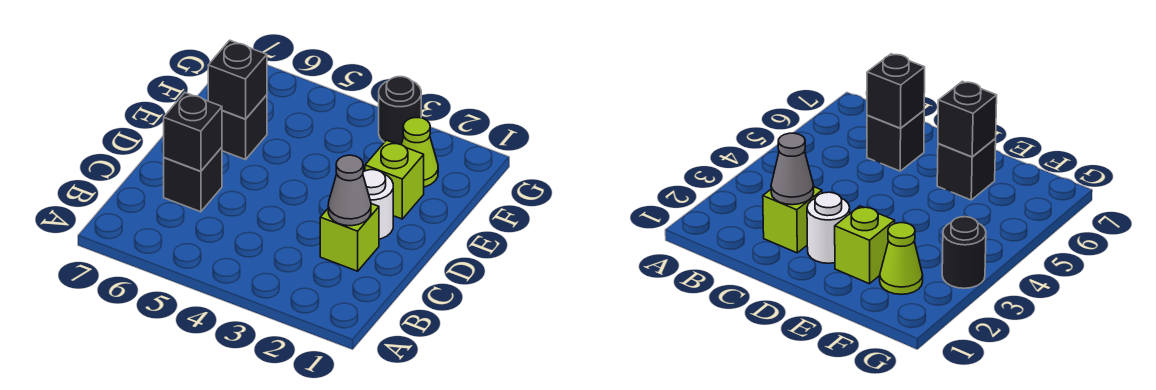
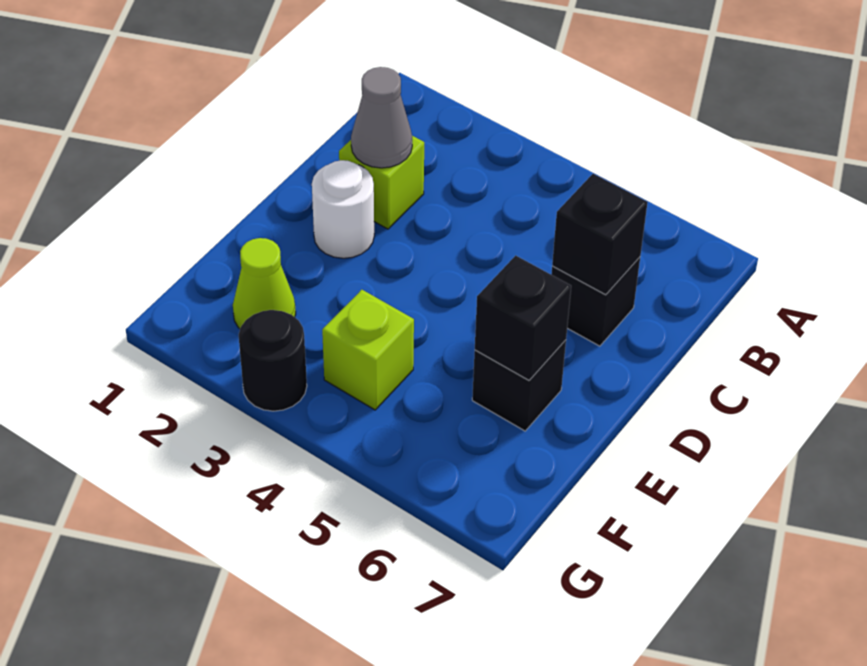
lime brick E2 level 1 -> lime brick F4 level 1

